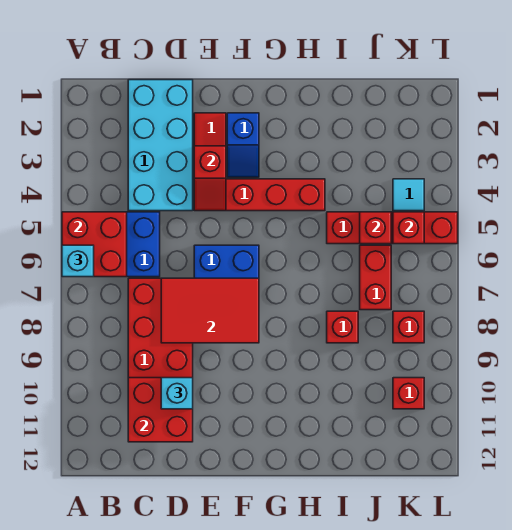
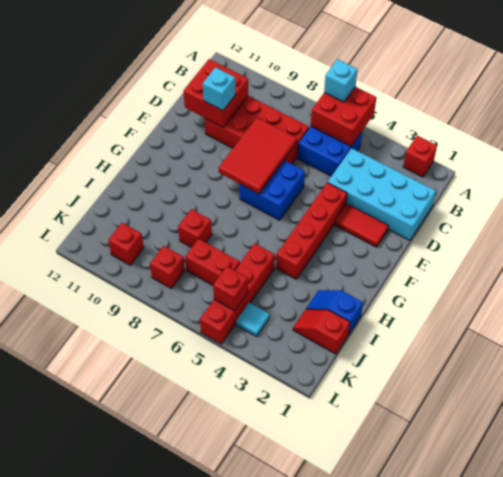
red slope E3:E4 level 2 top 3 -> red slope J1:J2 level 1 top 1
blue slope F2:F3 level 1 top 2 -> blue slope I1:I2 level 1 top 1
red brick J5 level 2 -> red brick A2 level 1

